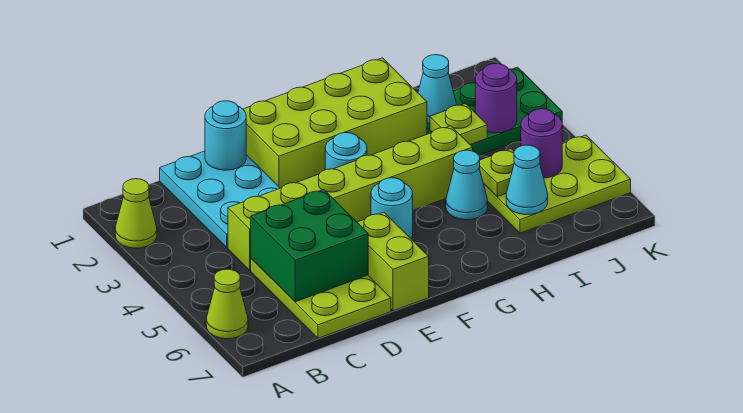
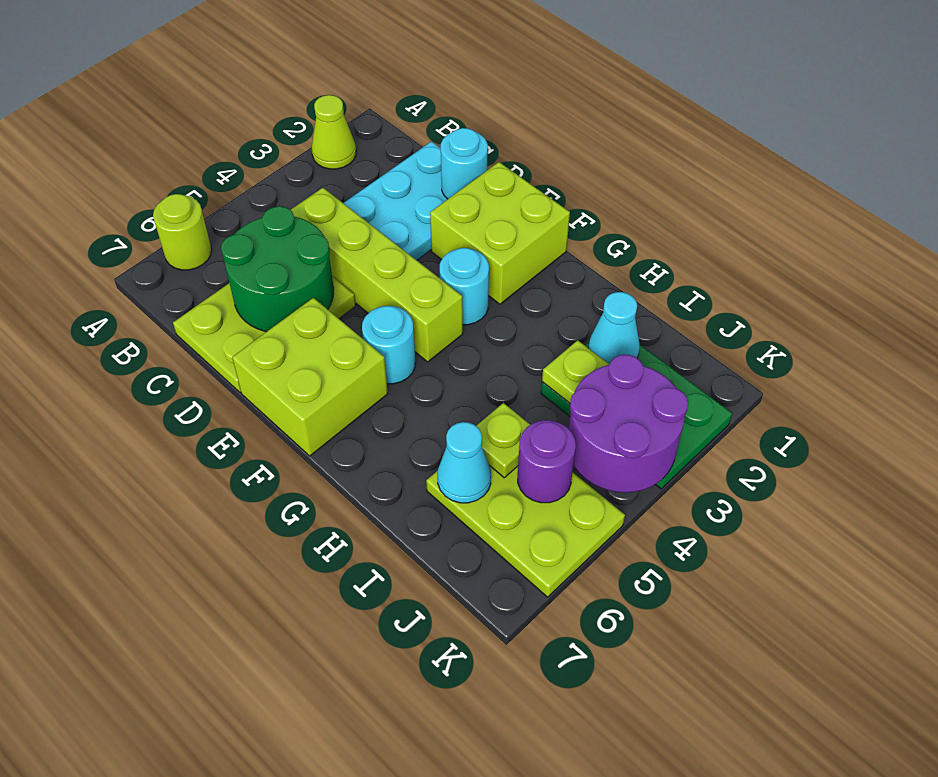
lime cone A6 level 1 -> lime round brick A6 level 1
lime brick C4:H4 level 1 -> lime brick C4:F4 level 1
green brick C5:D6 level 2 -> green round brick C5:D6 level 2
lime brick E1:H2 level 1 -> lime brick E1:F2 level 1
lime brick E6:E7 level 1 -> lime brick E6:F7 level 1
cyan cone H5 level 1 -> none
purple round brick J3 level 2 -> purple round brick J3:K4 level 2

